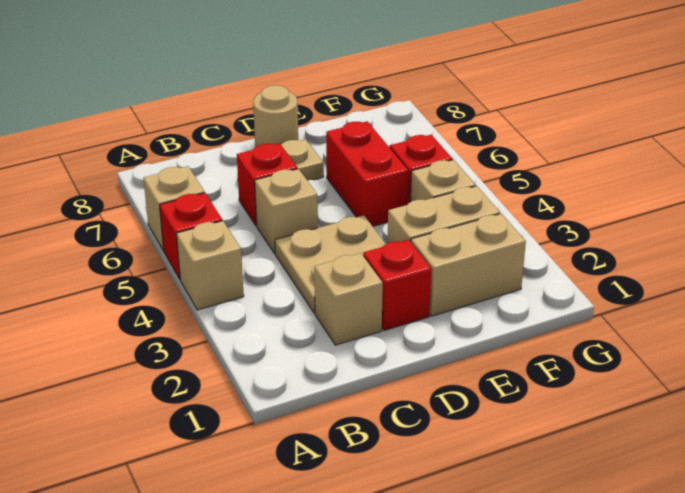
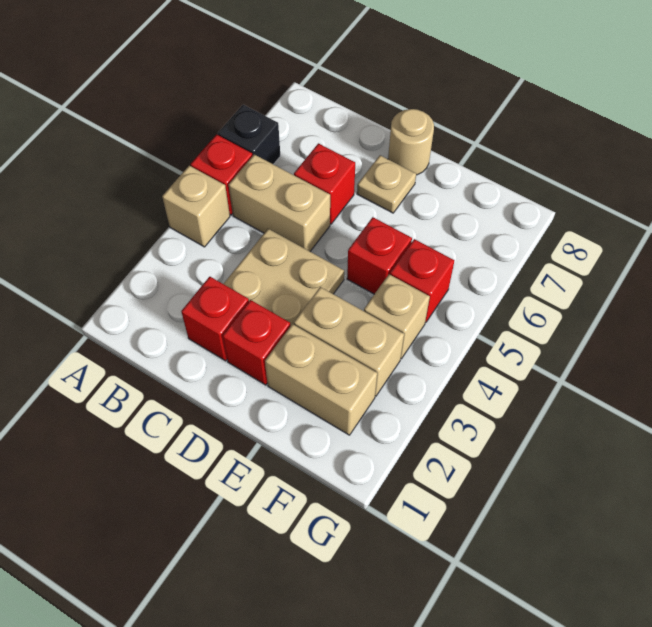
tan brick A6 level 1 -> black brick A6 level 1
tan brick C2 level 1 -> red brick C2 level 1
tan brick C5 level 1 -> tan brick B5:C5 level 1
red brick E5:E6 level 1 -> red brick E5 level 1

